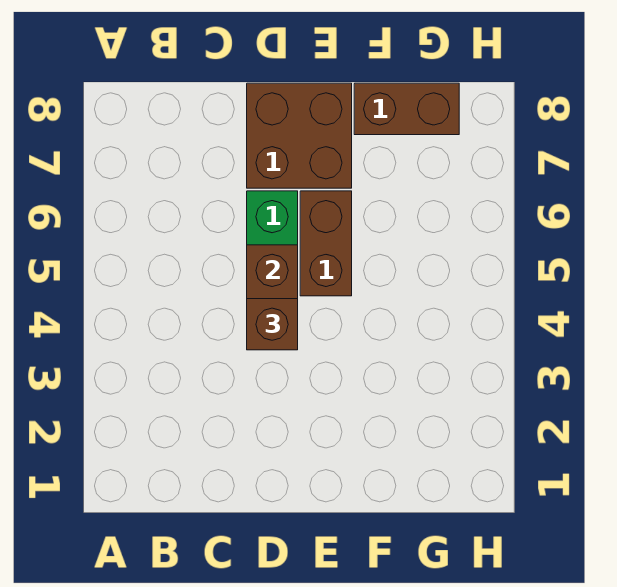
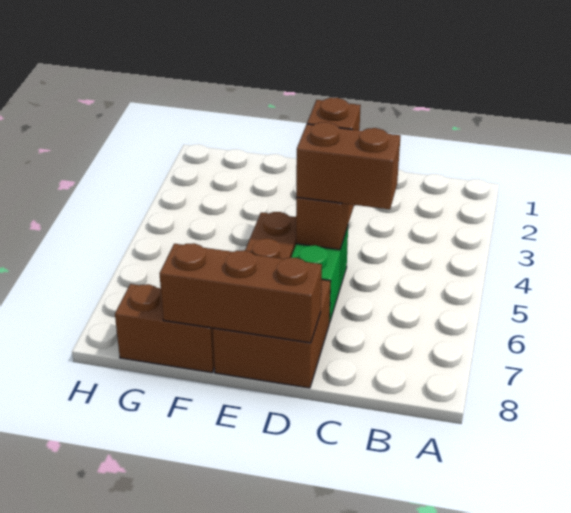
none -> brown brick C5:D5 level 3
none -> brown brick D8:F8 level 2

